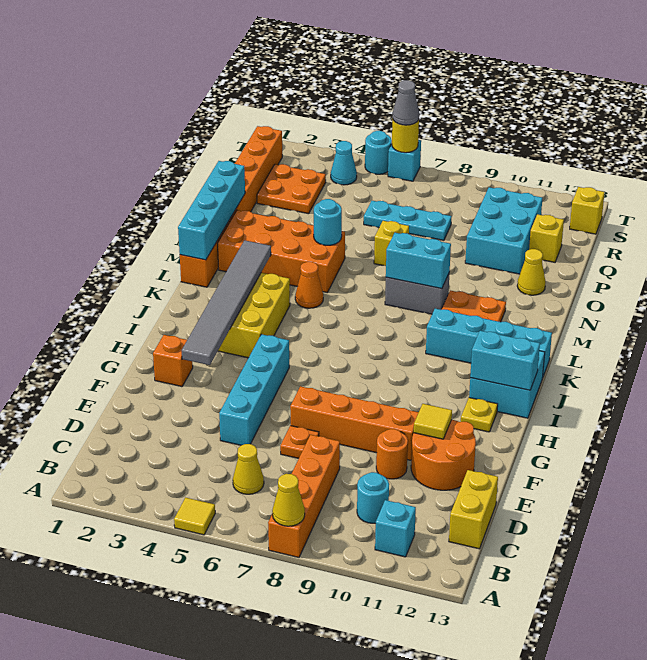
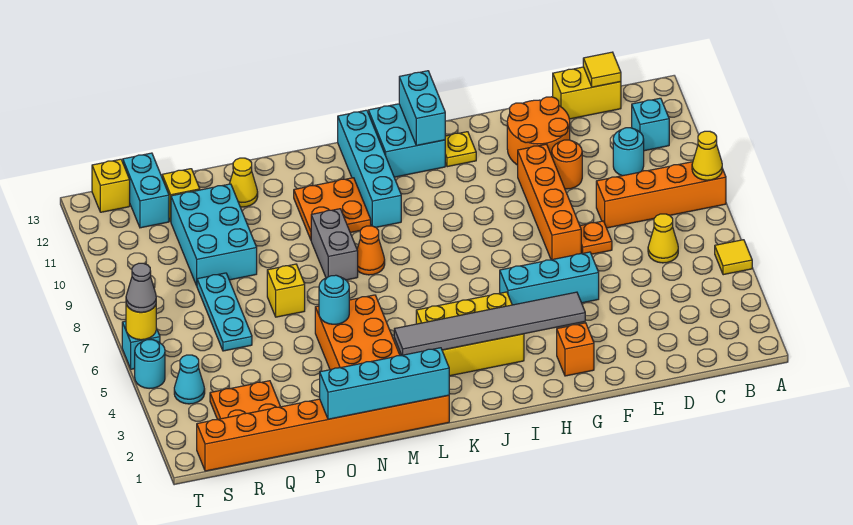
cyan brick E5:H5 level 1 -> cyan brick F5:H5 level 1
yellow tile F11 level 2 -> yellow tile C13 level 2
orange cone L5 level 1 -> orange cone L8 level 1
cyan brick M8:M9 level 2 -> cyan brick R12:R13 level 1
cyan brick P10:R11 level 1 -> cyan brick P9:Q11 level 1

